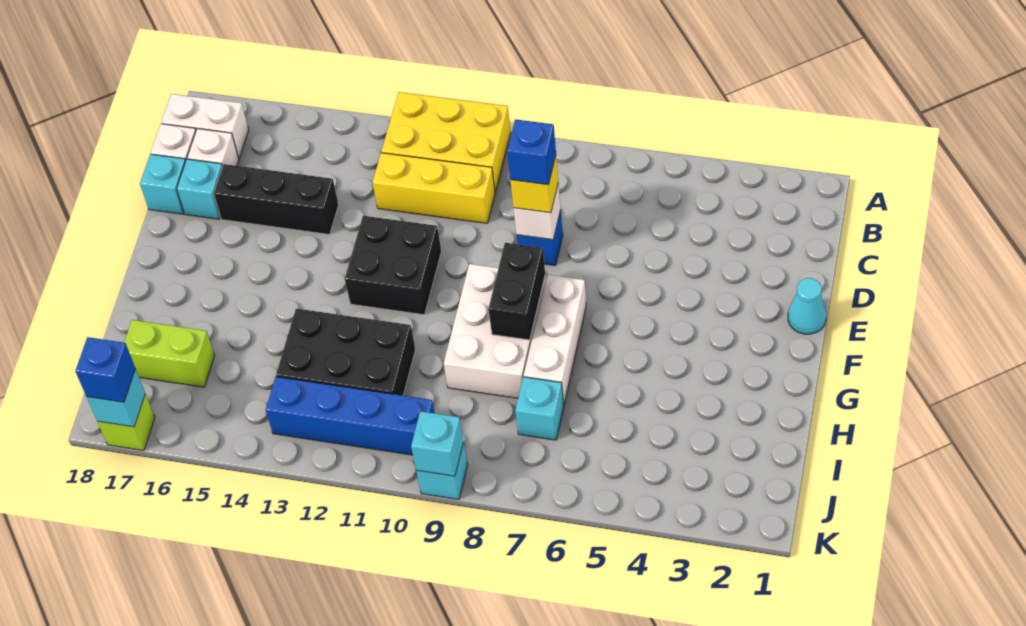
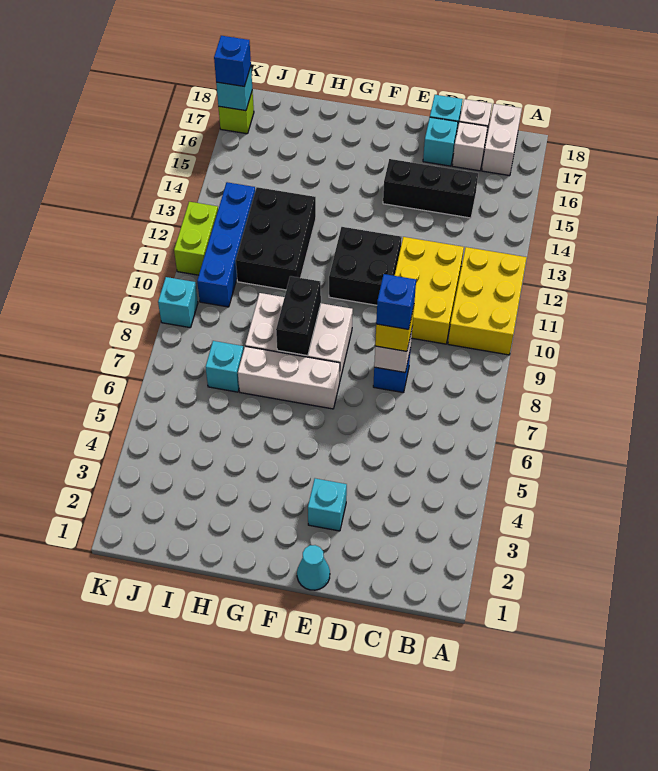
yellow brick C10:C12 level 1 -> yellow brick C10:D12 level 1
black brick D14:D16 level 1 -> black brick C15:E15 level 1
black brick F8:G8 level 2 -> black brick G8:G9 level 2
lime brick I16:I17 level 1 -> lime brick K11:K12 level 1
cyan brick K9 level 2 -> cyan brick E3 level 1

